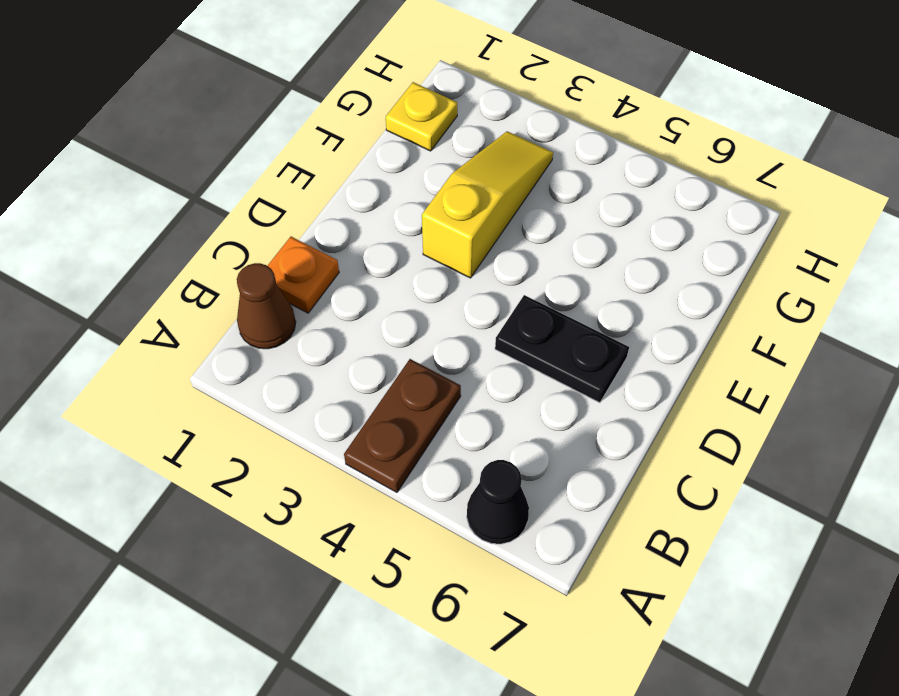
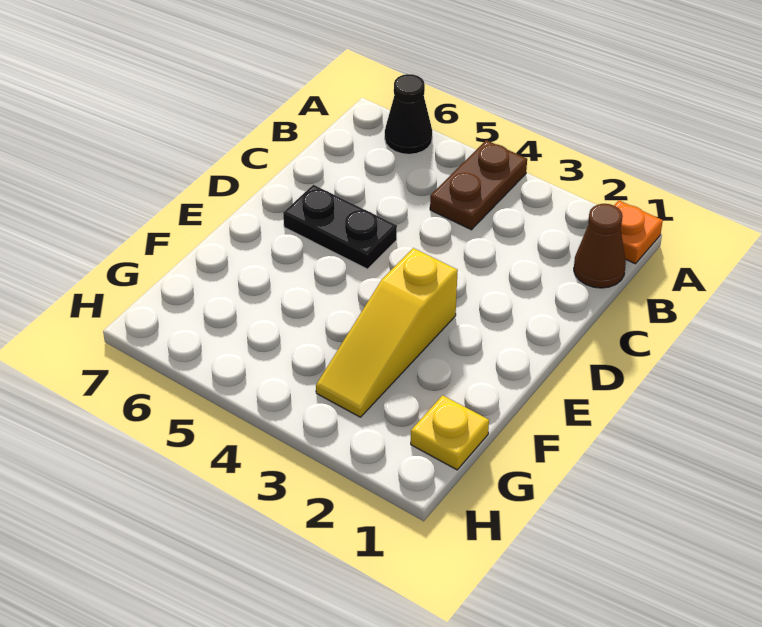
orange plate C1 level 1 -> orange plate A1 level 1

